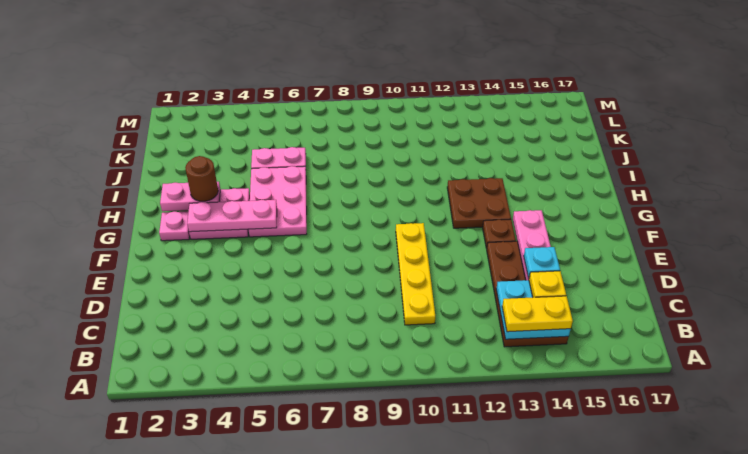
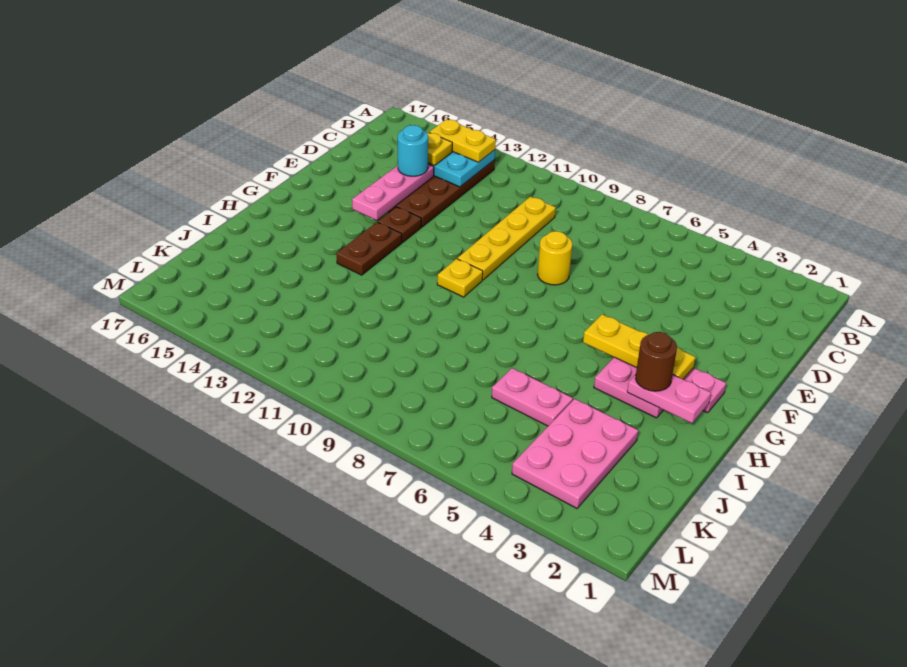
cyan plate D14 level 3 -> cyan round brick D14 level 3
none -> yellow round brick E8 level 1
pink plate G3:G5 level 2 -> yellow plate G3:G5 level 2
pink plate G5:I6 level 1 -> pink plate J3:L4 level 1
none -> yellow plate G10 level 1
brown plate G12:H13 level 1 -> brown plate G13:H13 level 1

